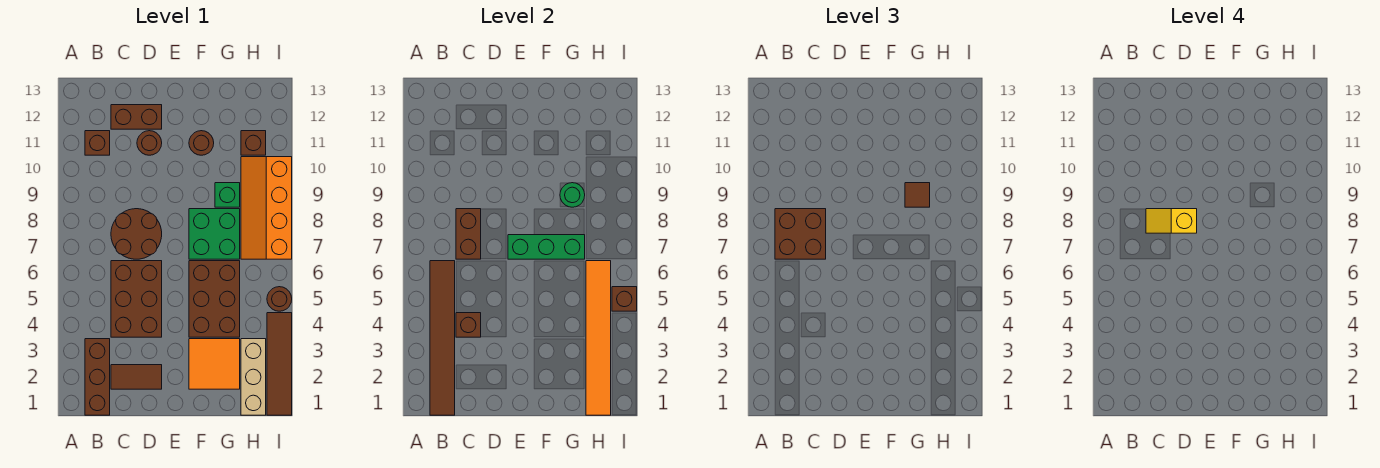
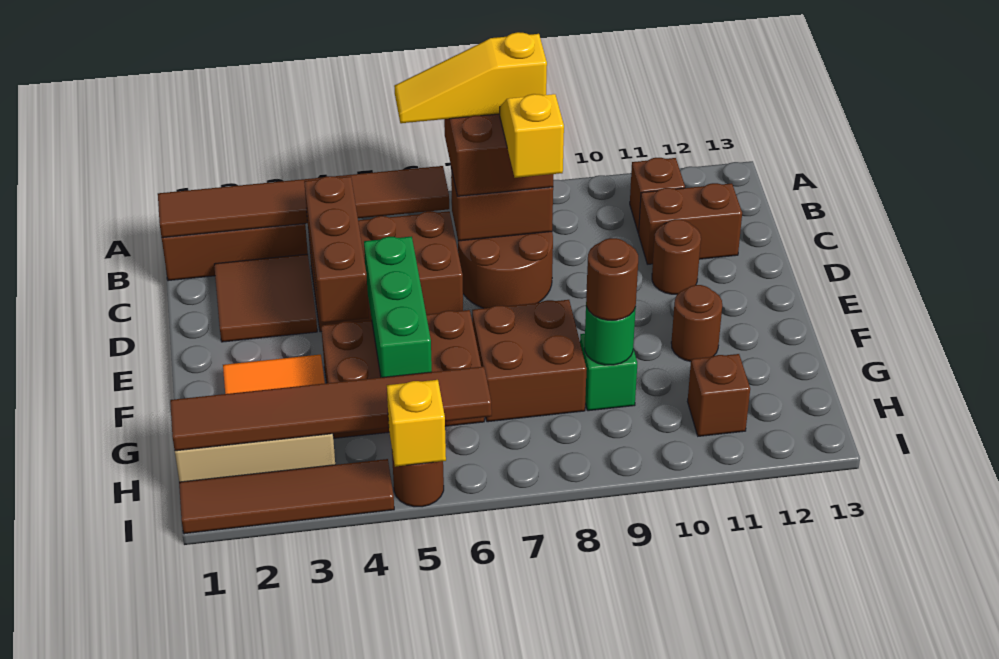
none -> yellow slope B6:B8 level 4 top 8
brown tile C2:D2 level 1 -> brown tile C2:D3 level 1
brown brick C4 level 2 -> brown brick C4:E4 level 2
brown brick C12:D12 level 1 -> brown brick C11:C12 level 1
green brick E7:G7 level 2 -> green brick E5:G5 level 2
green brick F7:G8 level 1 -> brown brick F7:G8 level 1
brown tile G9 level 3 -> brown round brick G9 level 3
orange tile H1:H6 level 2 -> brown tile H1:H6 level 2
orange slope H7:I10 level 1 top I -> none
brown brick I5 level 2 -> yellow brick I5 level 2

